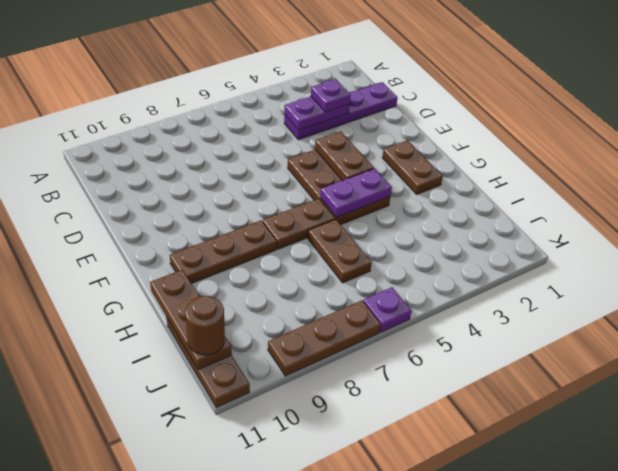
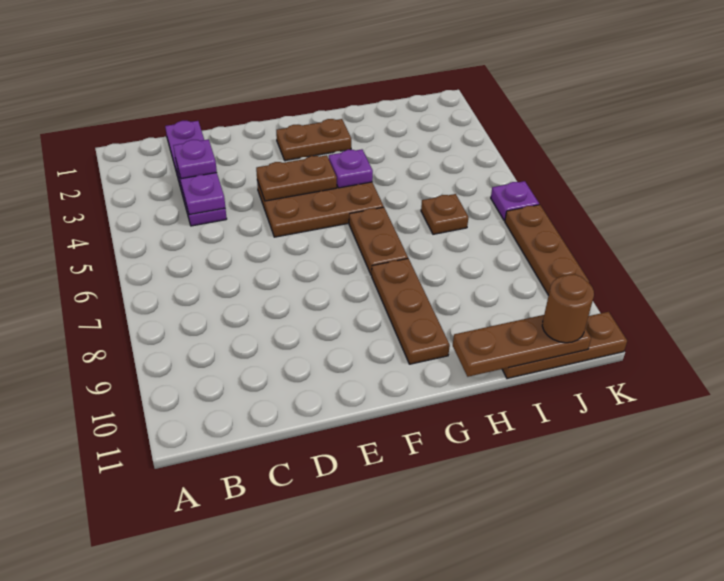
purple plate G4:G5 level 2 -> purple plate G4 level 2
brown plate H6:I6 level 1 -> brown plate I6 level 1

